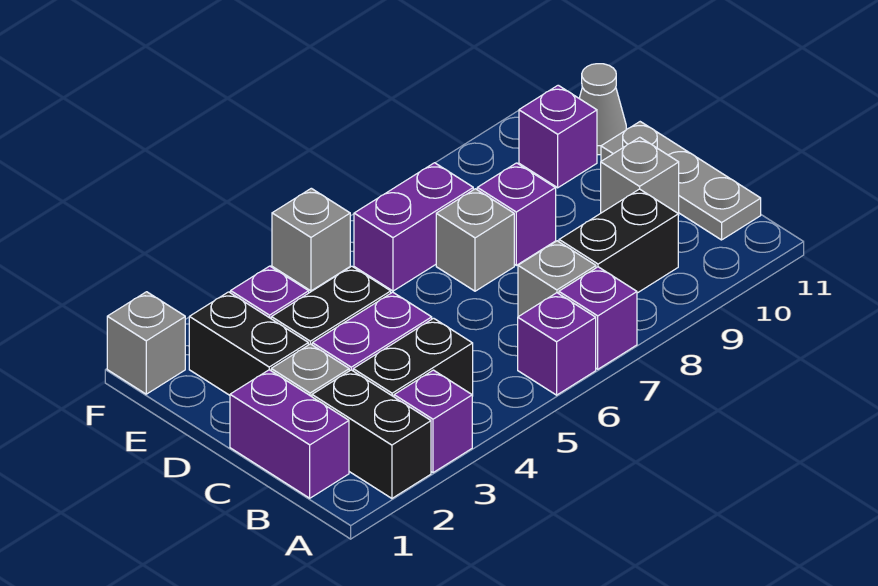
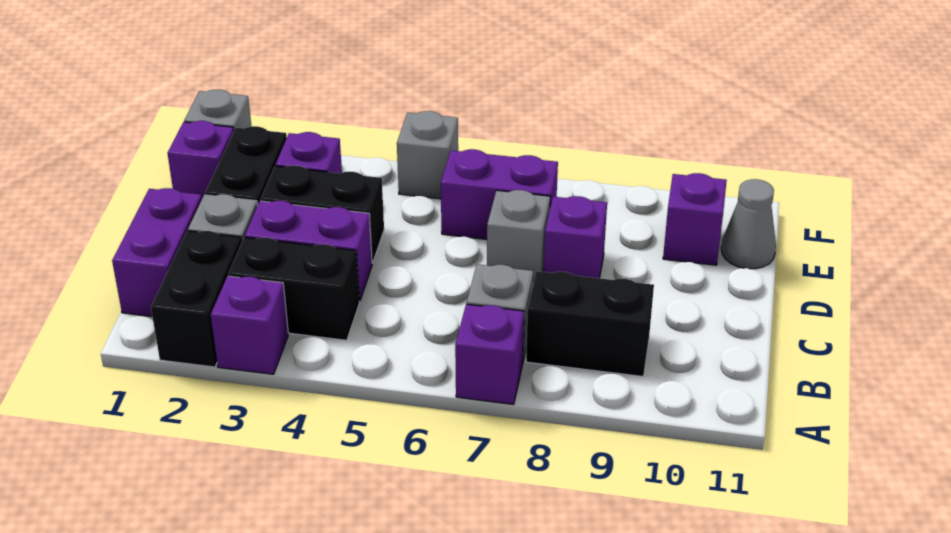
purple brick A6 level 1 -> purple brick E1 level 1
grey plate B11:D11 level 1 -> none
grey brick C10 level 1 -> none

